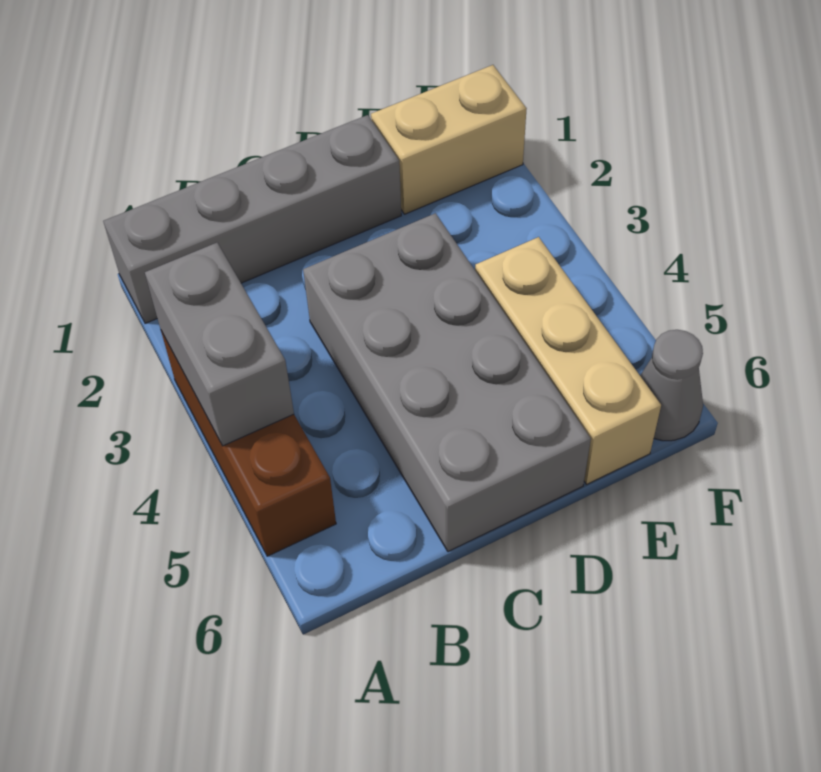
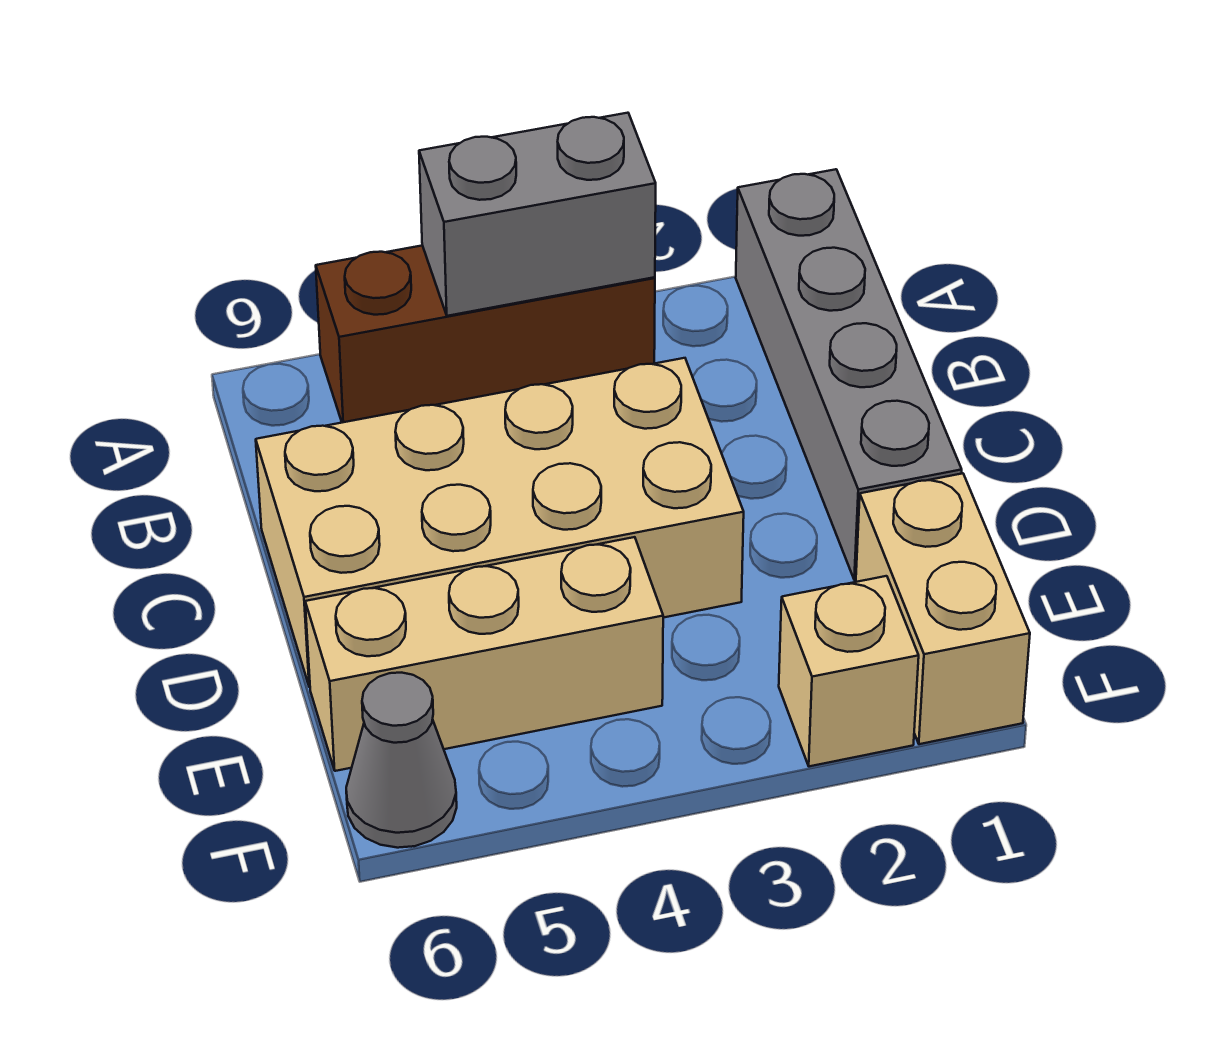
grey brick C3:D6 level 1 -> tan brick C3:D6 level 1
none -> tan brick F2 level 1

